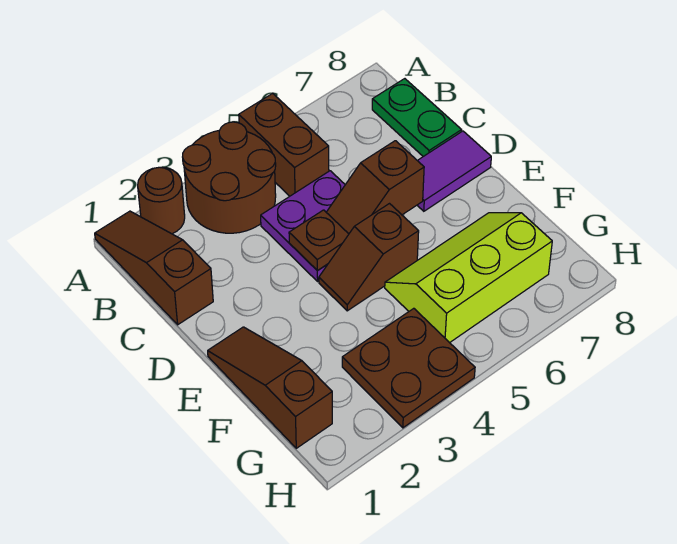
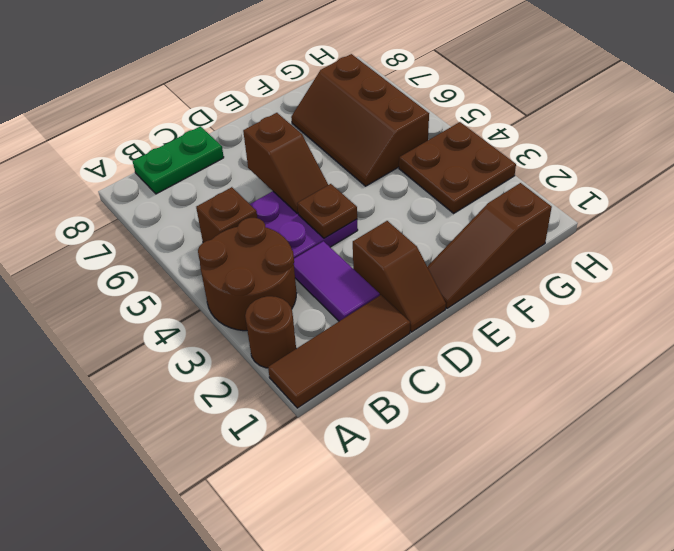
brown slope A1:C1 level 1 top C -> brown tile A1:C1 level 1
brown brick A5:B5 level 1 -> brown brick B5 level 1
purple tile D7:D8 level 1 -> purple tile C2:C3 level 1
brown slope E4:E5 level 1 top 5 -> brown slope D1:D2 level 1 top 2
lime slope F5:G7 level 1 top G -> brown slope F5:G7 level 1 top G

